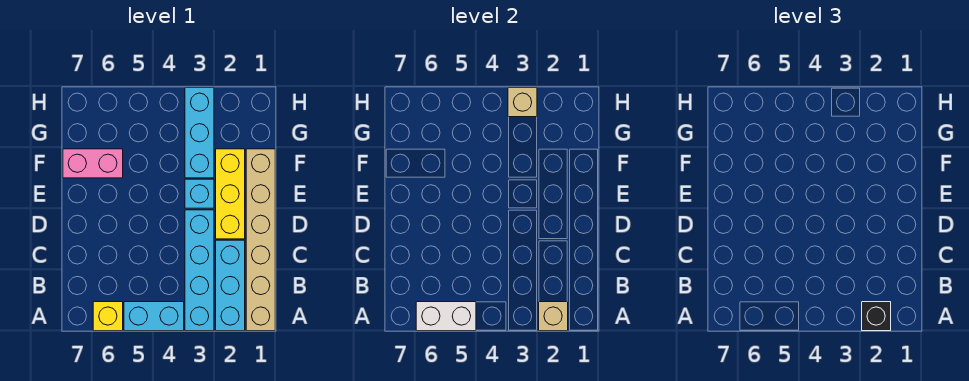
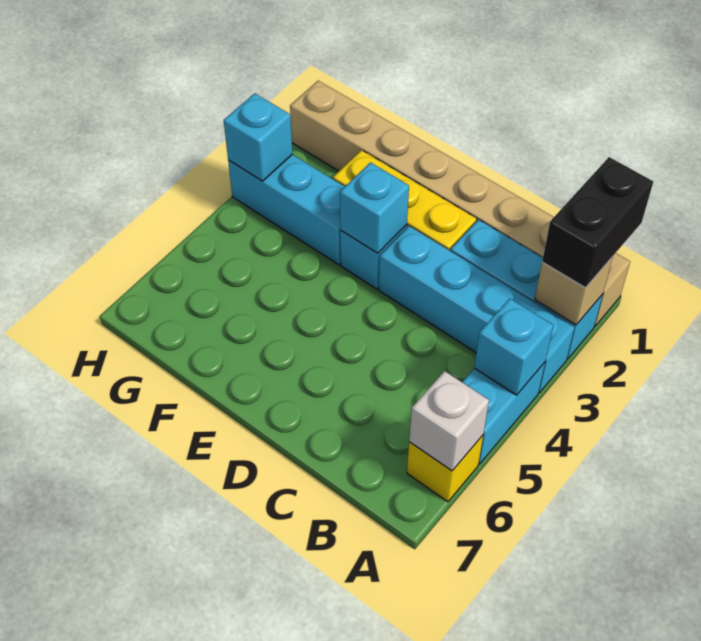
tan brick A1:F1 level 1 -> tan brick A1:H1 level 1
black brick A2 level 3 -> black brick A1:A2 level 3
none -> cyan brick A4 level 2
white brick A5:A6 level 2 -> white brick A6 level 2
none -> cyan brick E3 level 2
pink brick F6:F7 level 1 -> none
tan brick H3 level 2 -> cyan brick H3 level 2

